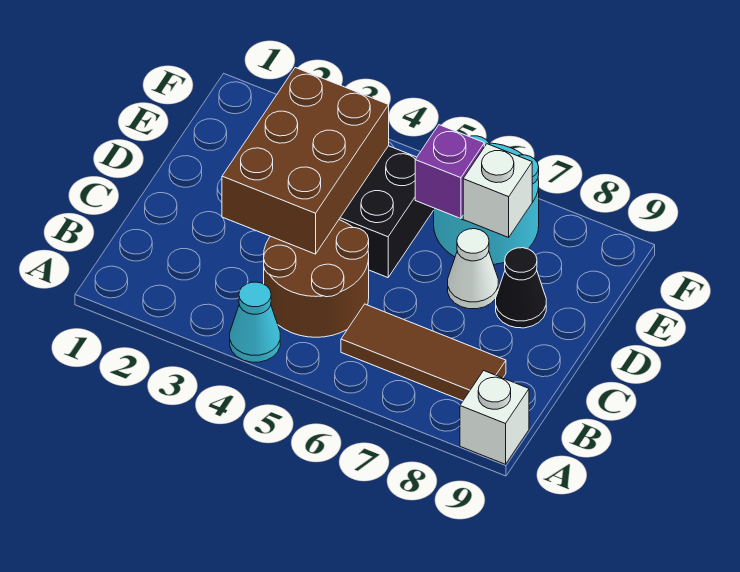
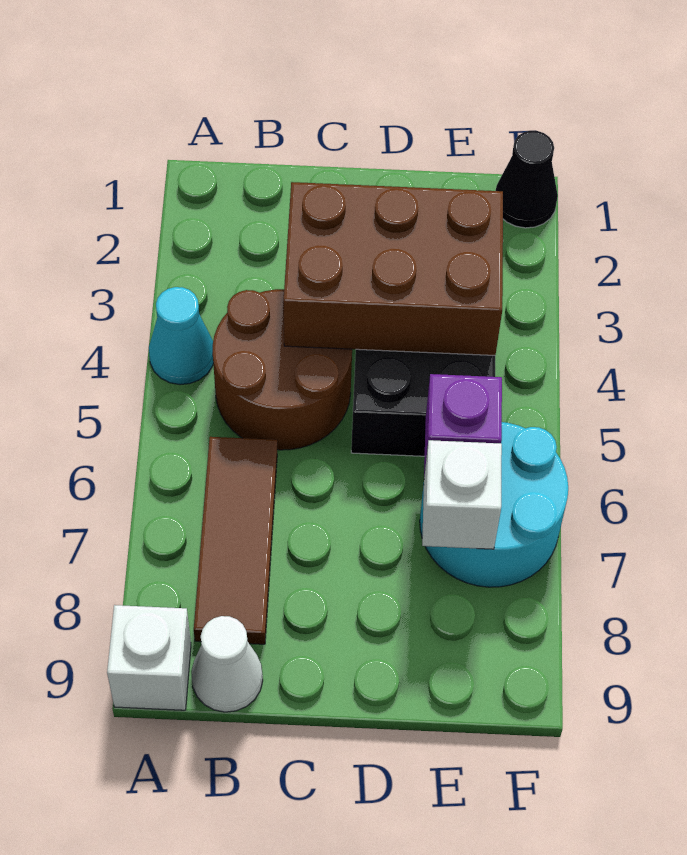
white cone D7 level 1 -> white cone B9 level 1
black cone D8 level 1 -> black cone F1 level 1

